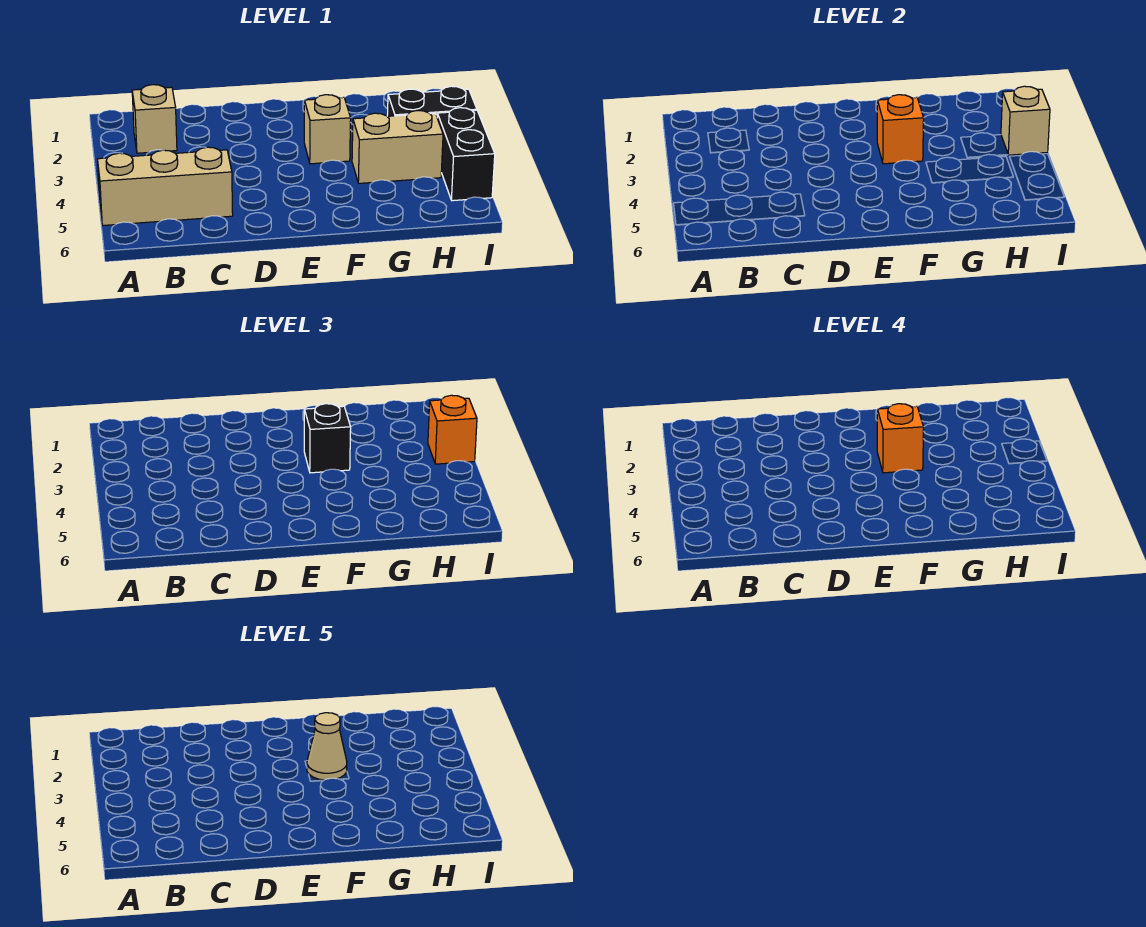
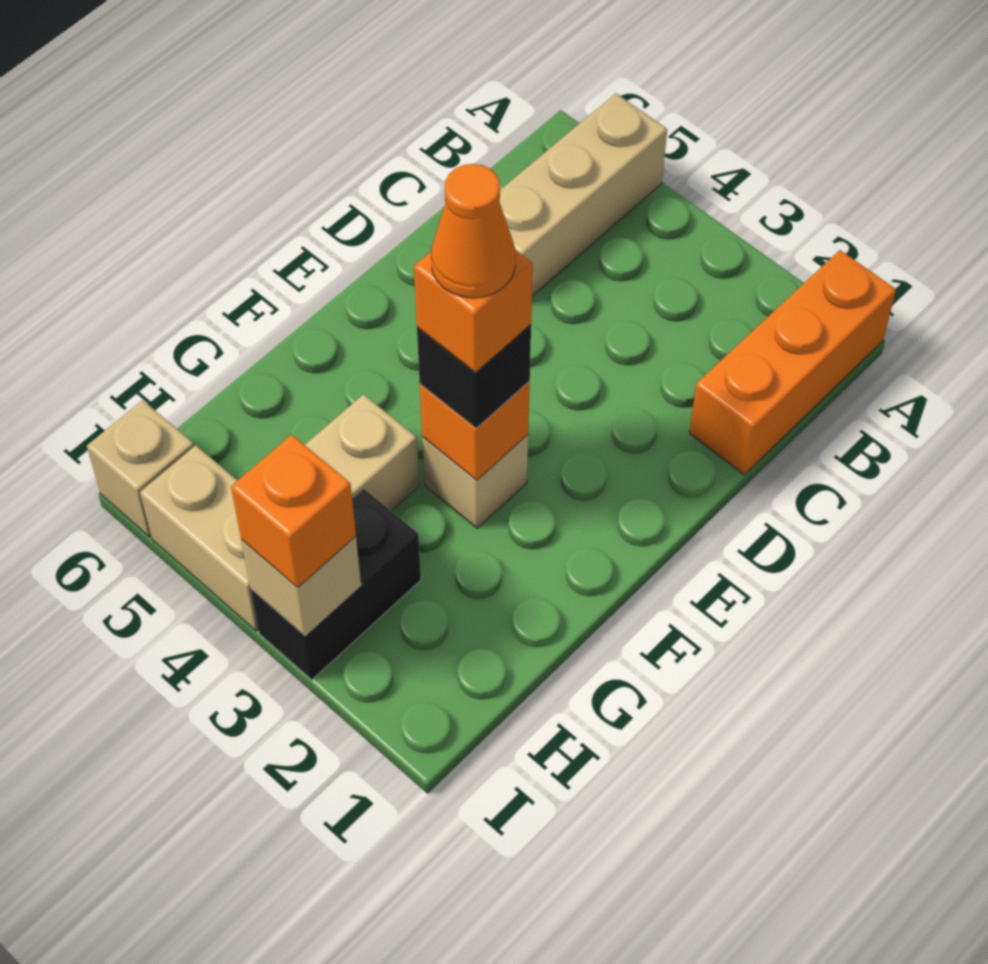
none -> orange brick A1:C1 level 1
tan brick B2 level 1 -> tan brick I6 level 1
tan cone F3 level 5 -> orange cone F3 level 5
black brick I4:I5 level 1 -> tan brick I4:I5 level 1

